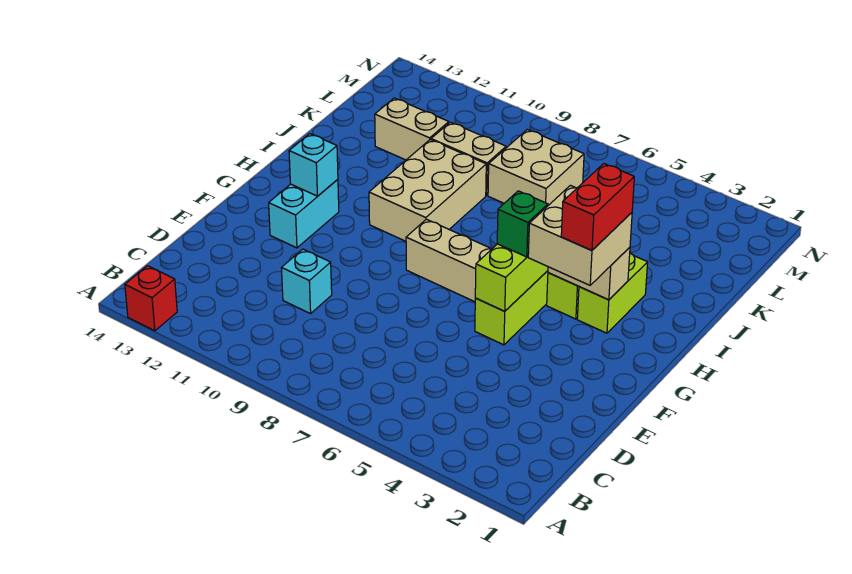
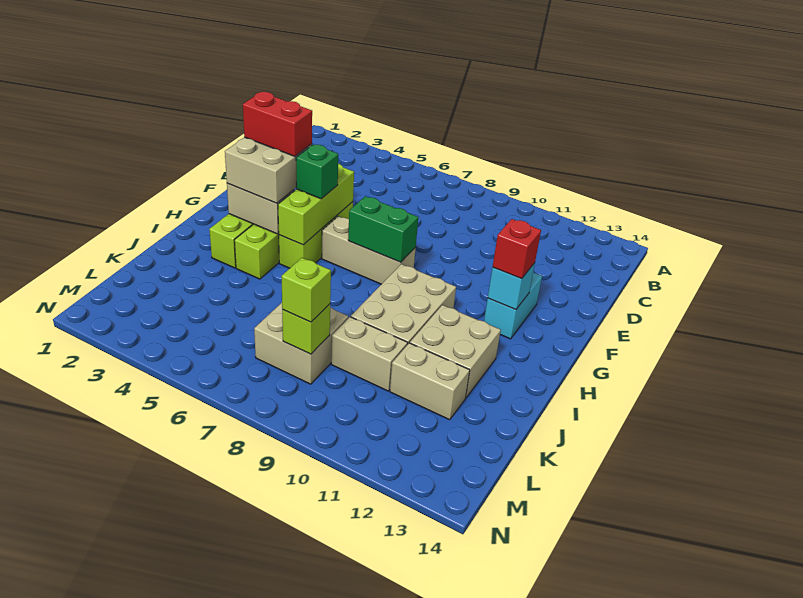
red brick A13 level 1 -> red brick G12 level 3
cyan brick D10 level 1 -> none
red brick G3:H3 level 4 -> red brick G3:G4 level 4
none -> green brick G7:G8 level 2
none -> tan brick I11:J12 level 1
none -> lime brick L8 level 2
none -> lime brick L8 level 3

